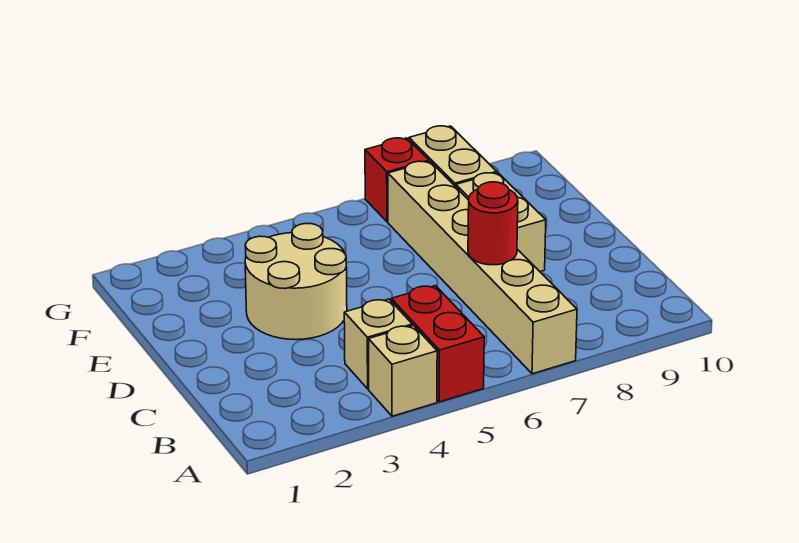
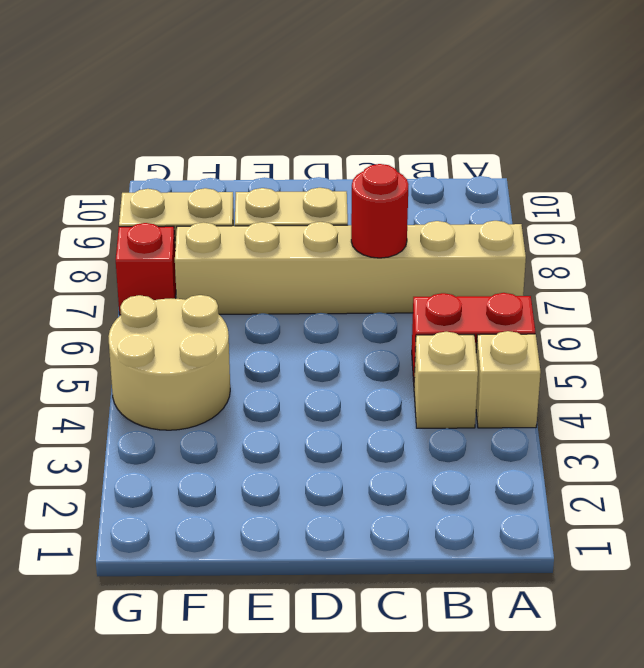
tan round brick D3:E4 level 1 -> tan round brick F4:G5 level 1

